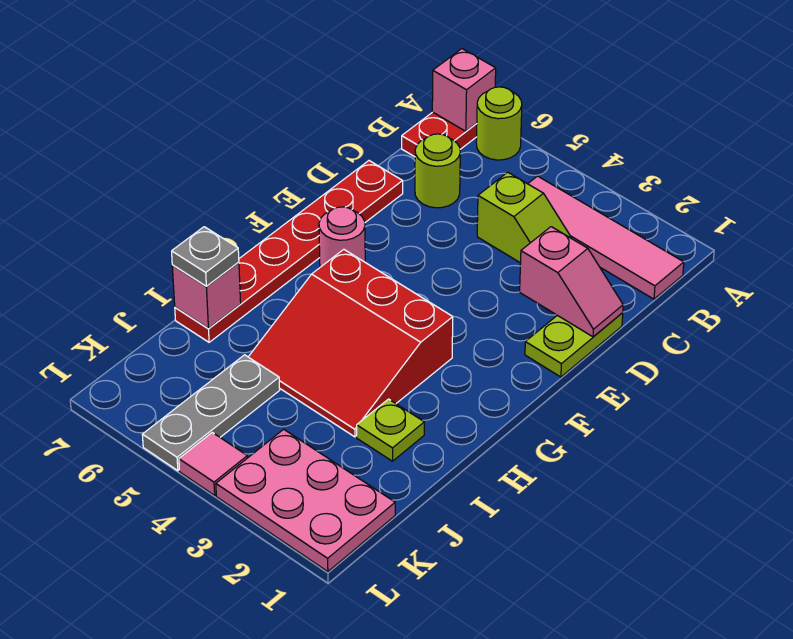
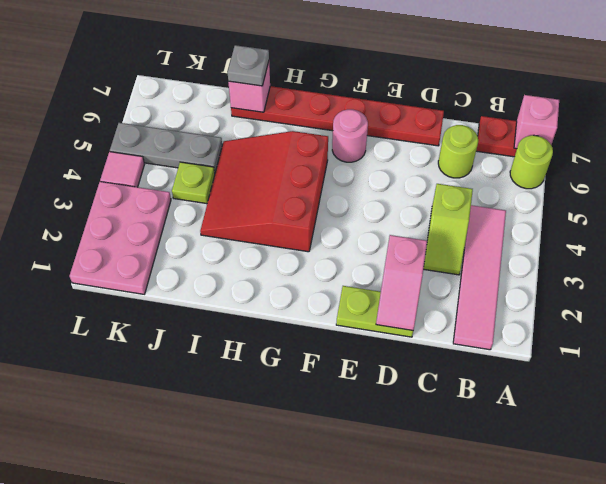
lime plate I2 level 1 -> lime plate J4 level 1

